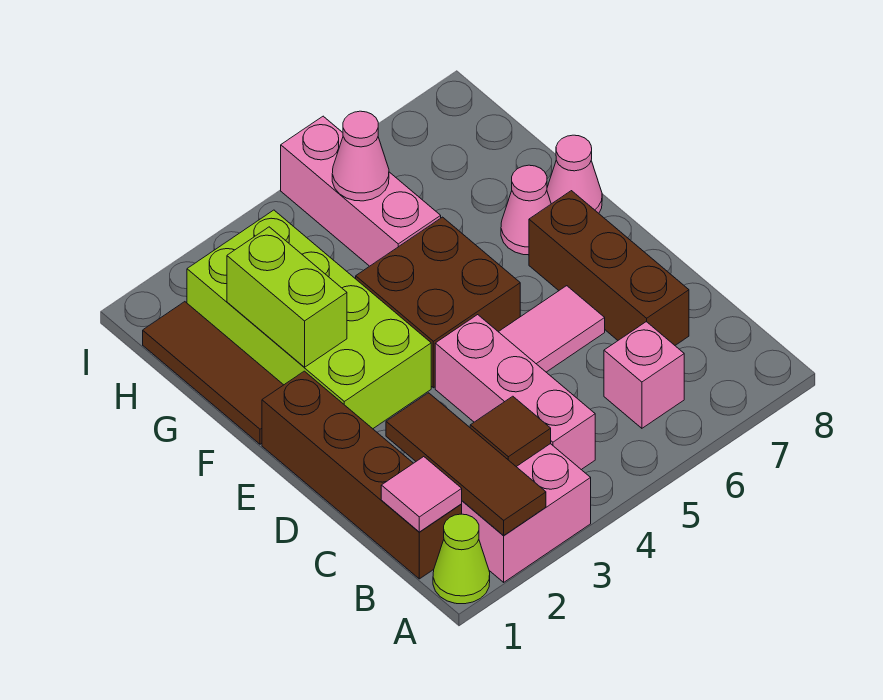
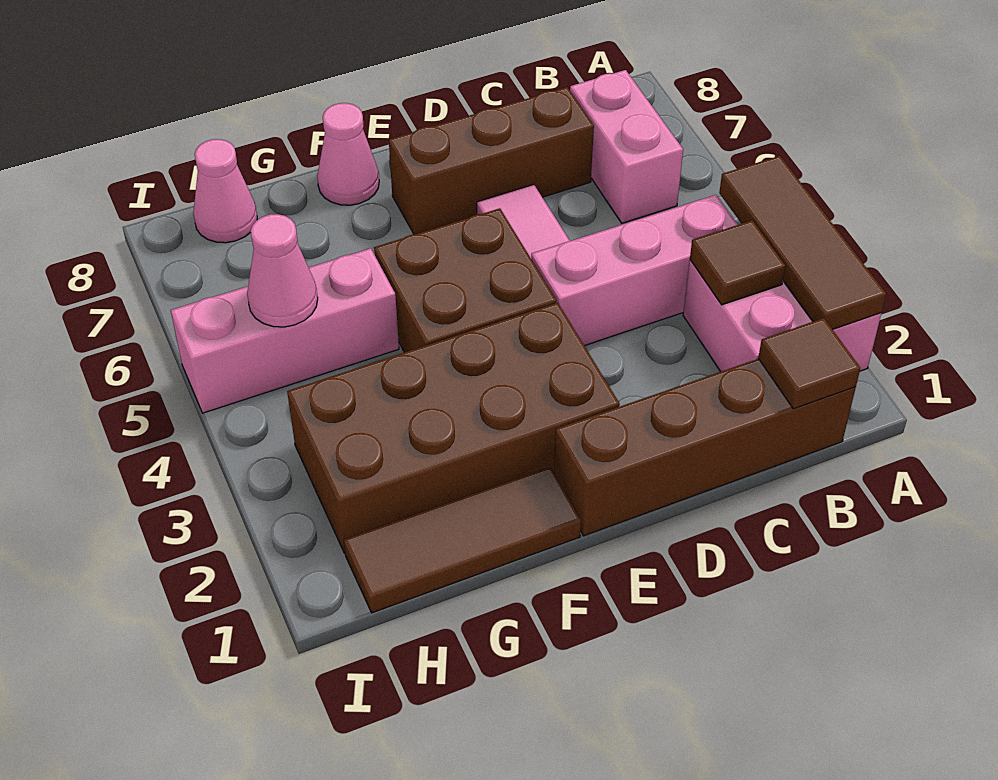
lime cone A1 level 1 -> none
brown tile A2:C2 level 2 -> brown tile A2:A4 level 2
pink tile B1 level 2 -> brown tile B1 level 2
pink brick B6 level 1 -> pink brick B6:B7 level 1
lime brick E2:H3 level 1 -> brown brick E2:H3 level 1
lime brick F2:G2 level 2 -> none
pink cone F7 level 1 -> pink cone H8 level 1

